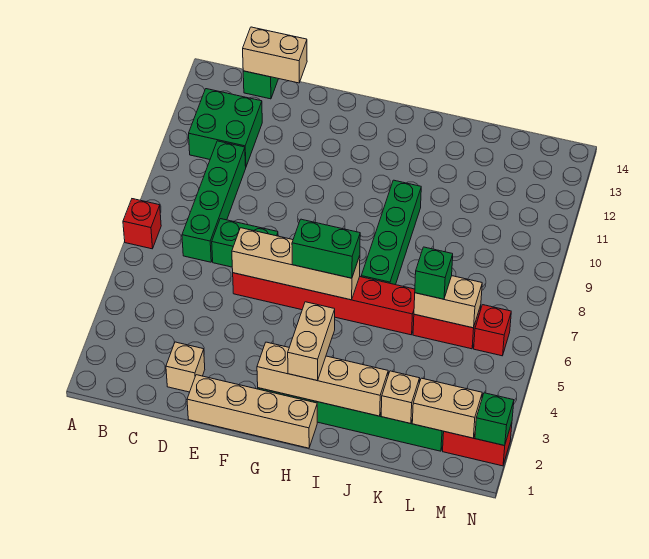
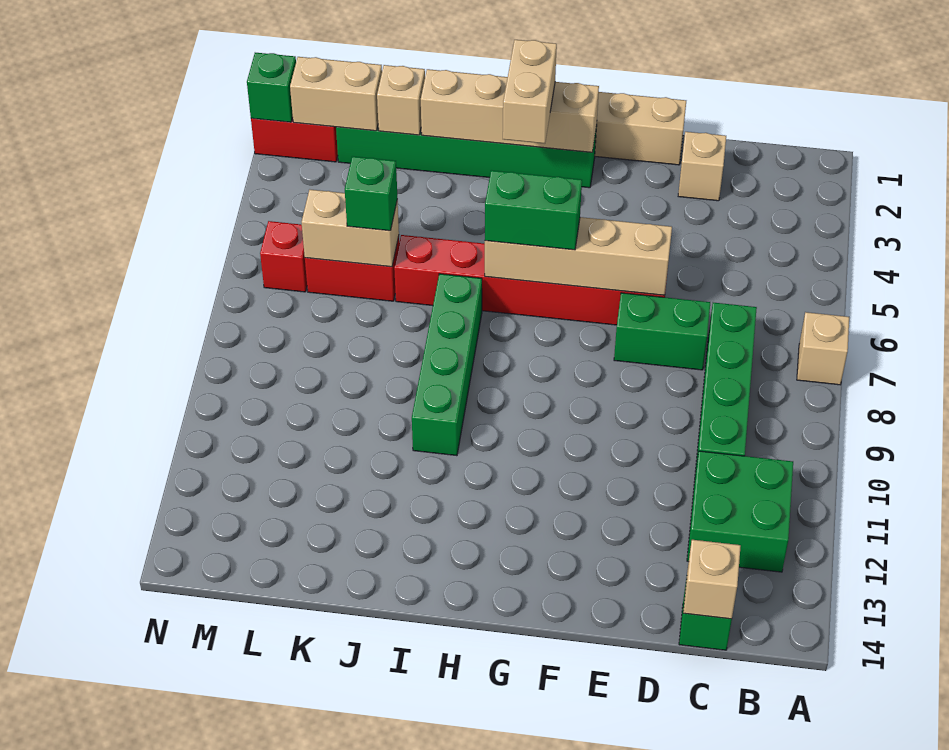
red brick A7 level 1 -> tan brick A7 level 1
tan brick C14:D14 level 2 -> tan brick C14 level 2

